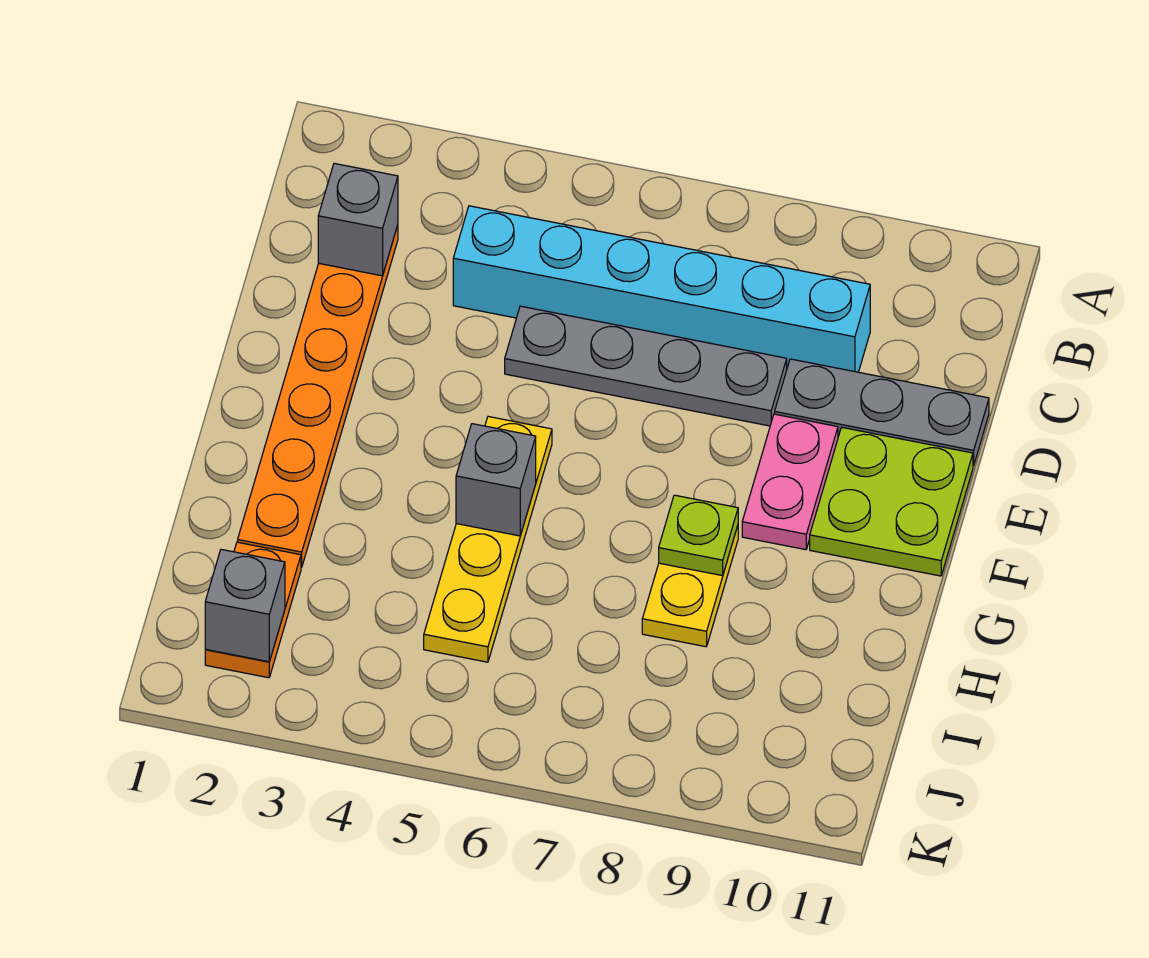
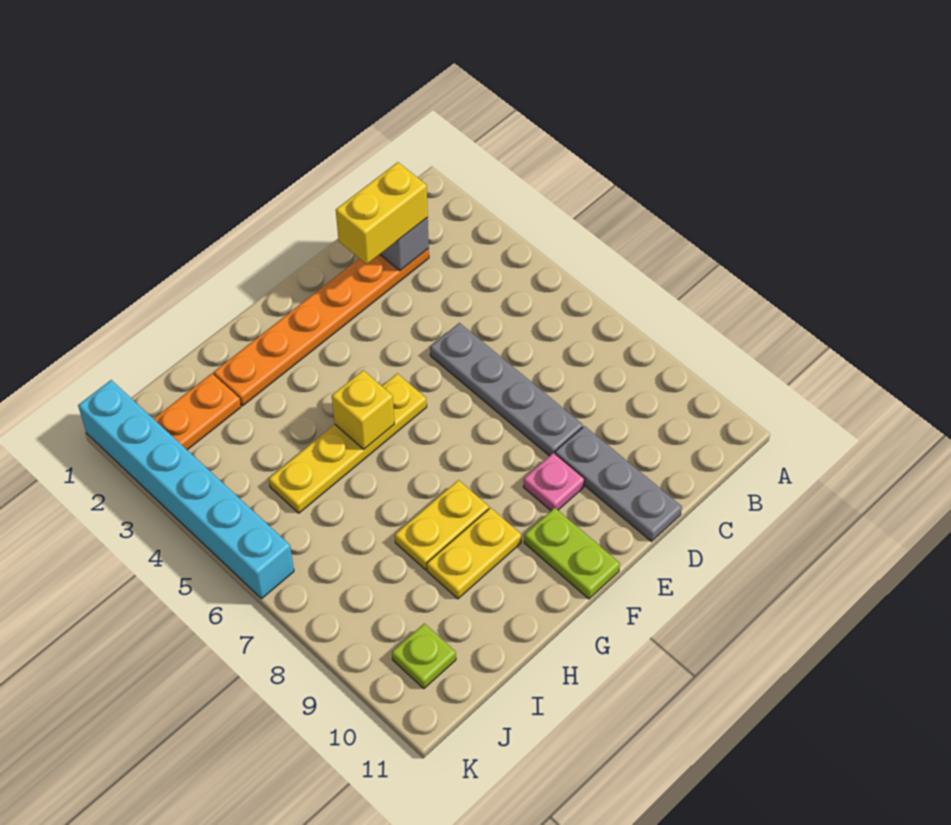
none -> yellow brick C2:D2 level 3
cyan brick C4:C9 level 1 -> cyan brick K1:K6 level 1
pink plate E9:F9 level 1 -> pink plate E9 level 1
lime plate E10:F11 level 1 -> lime plate F10:F11 level 1
grey brick G5 level 2 -> yellow brick G5 level 2
lime plate G8 level 2 -> lime plate J10 level 1
none -> yellow plate G9:H9 level 1
grey brick J2 level 2 -> none

